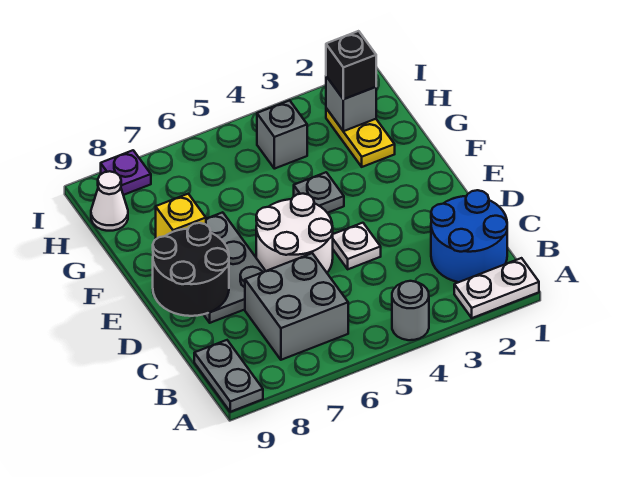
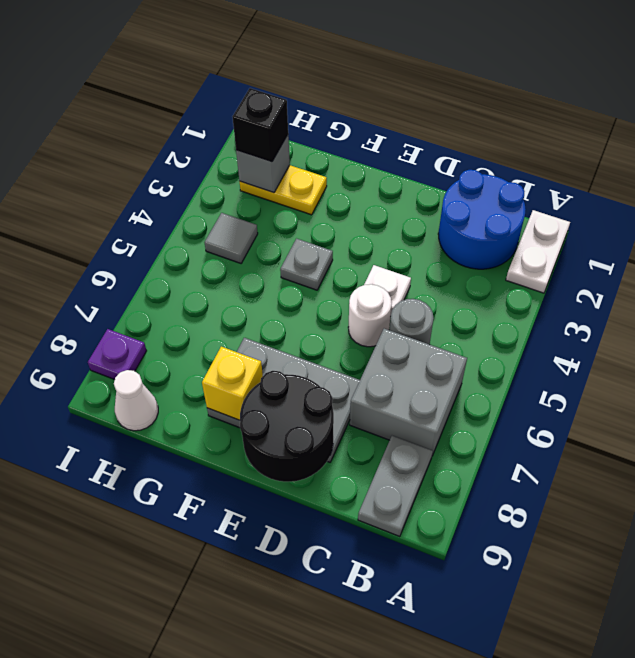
grey round brick A4 level 1 -> grey round brick C5 level 1
grey plate A9:B9 level 1 -> grey plate B8:B9 level 1
white round brick D5:E6 level 1 -> white round brick D5 level 1
grey brick H4 level 1 -> grey tile H4 level 1

